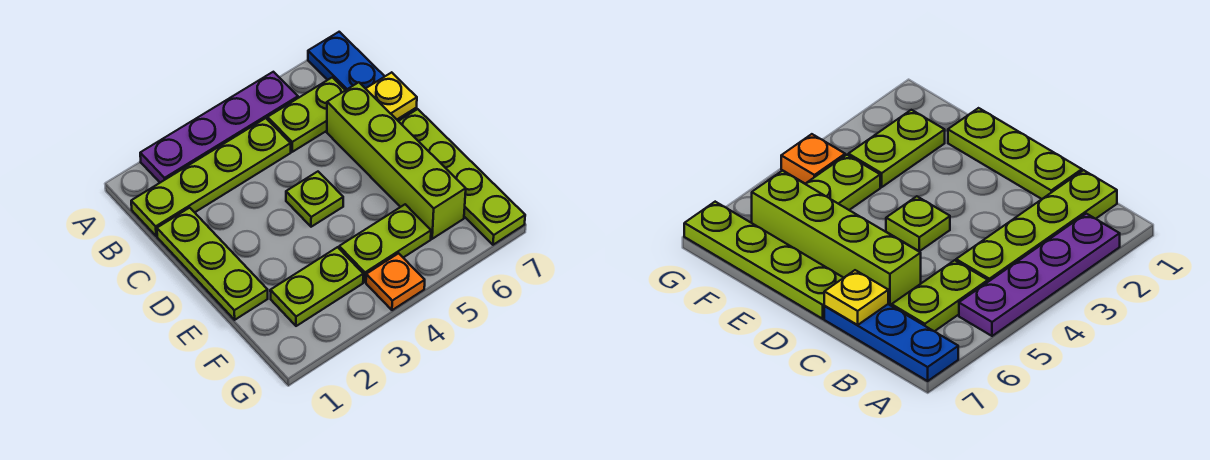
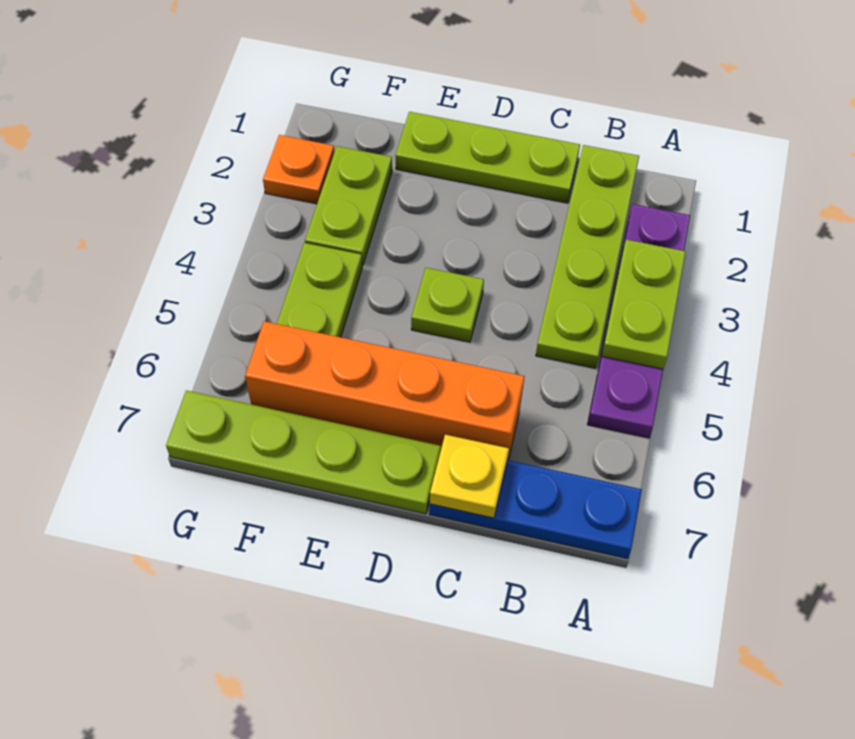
lime plate B5:B6 level 1 -> lime plate A3:A4 level 2
lime brick C6:F6 level 1 -> orange brick C6:F6 level 1
orange plate G4 level 1 -> orange plate G2 level 1

